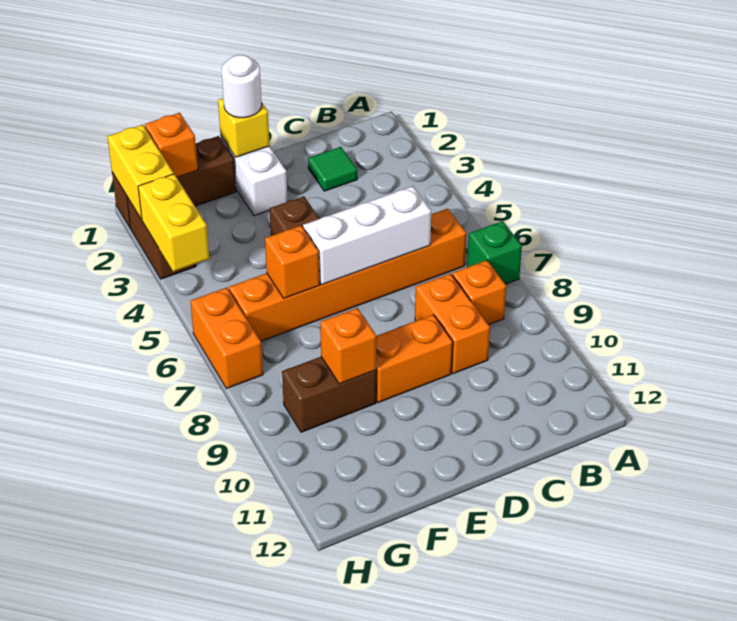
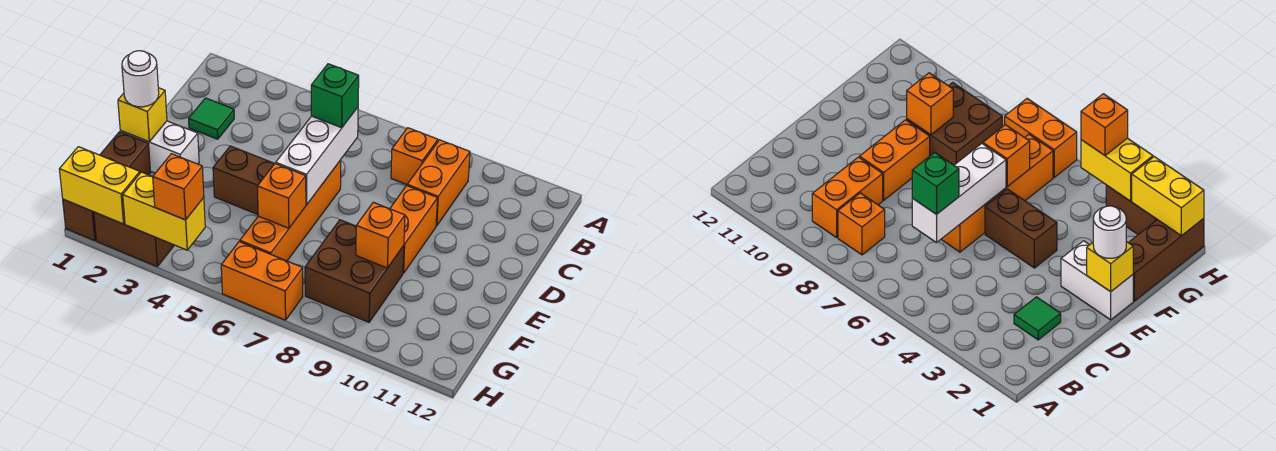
green brick A7 level 1 -> green brick C6 level 3
orange brick B6:G6 level 1 -> orange brick D6:G6 level 1
orange brick C8:C9 level 1 -> orange brick B9:C9 level 1
brown brick F9:G9 level 1 -> brown brick F8:G9 level 1
orange brick G1 level 2 -> orange brick H4 level 3

